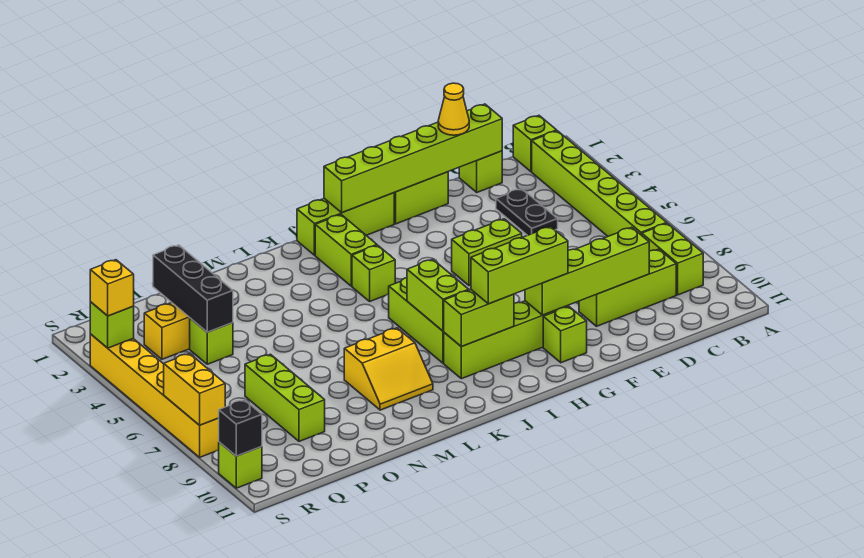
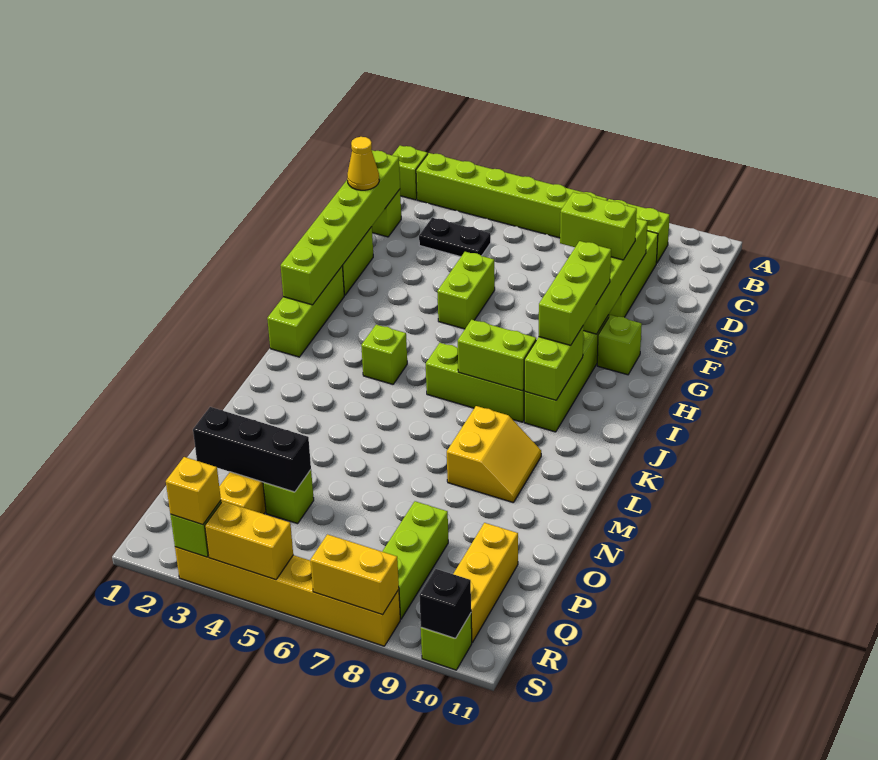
lime brick J2:J3 level 1 -> lime brick E8:E9 level 3
lime brick P7:P9 level 1 -> lime brick P8:R8 level 1
none -> yellow brick P10:R10 level 1
none -> yellow brick S4:S5 level 2

